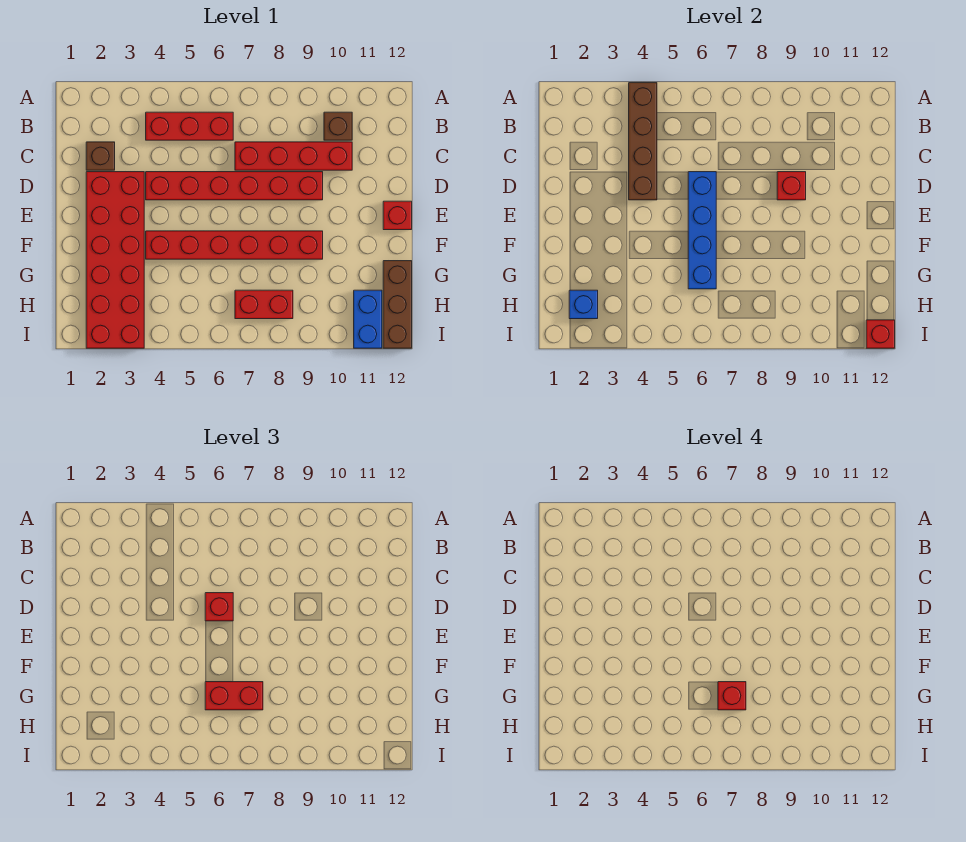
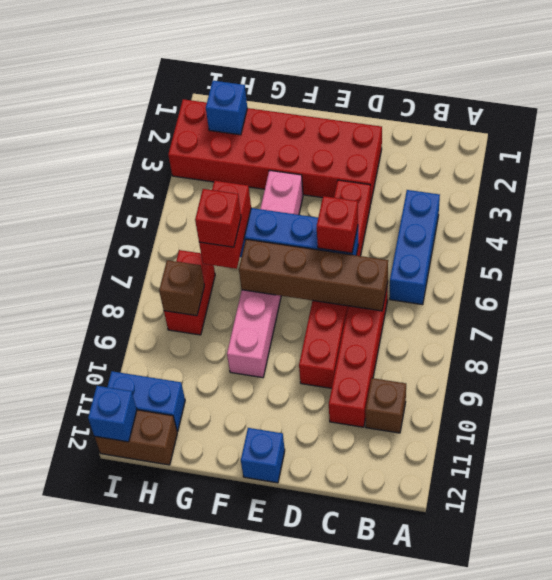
brown brick A4:D4 level 2 -> brown brick C7:F7 level 2
red brick B4:B6 level 1 -> blue brick B4:B6 level 1
brown brick C2 level 1 -> brown brick H8 level 2
red brick D9 level 2 -> none
red brick E12 level 1 -> blue brick E12 level 1
red brick F4:F9 level 1 -> pink brick F4:F9 level 1
brown brick G12:I12 level 1 -> brown brick H12:I12 level 1
red brick I12 level 2 -> blue brick I12 level 2

